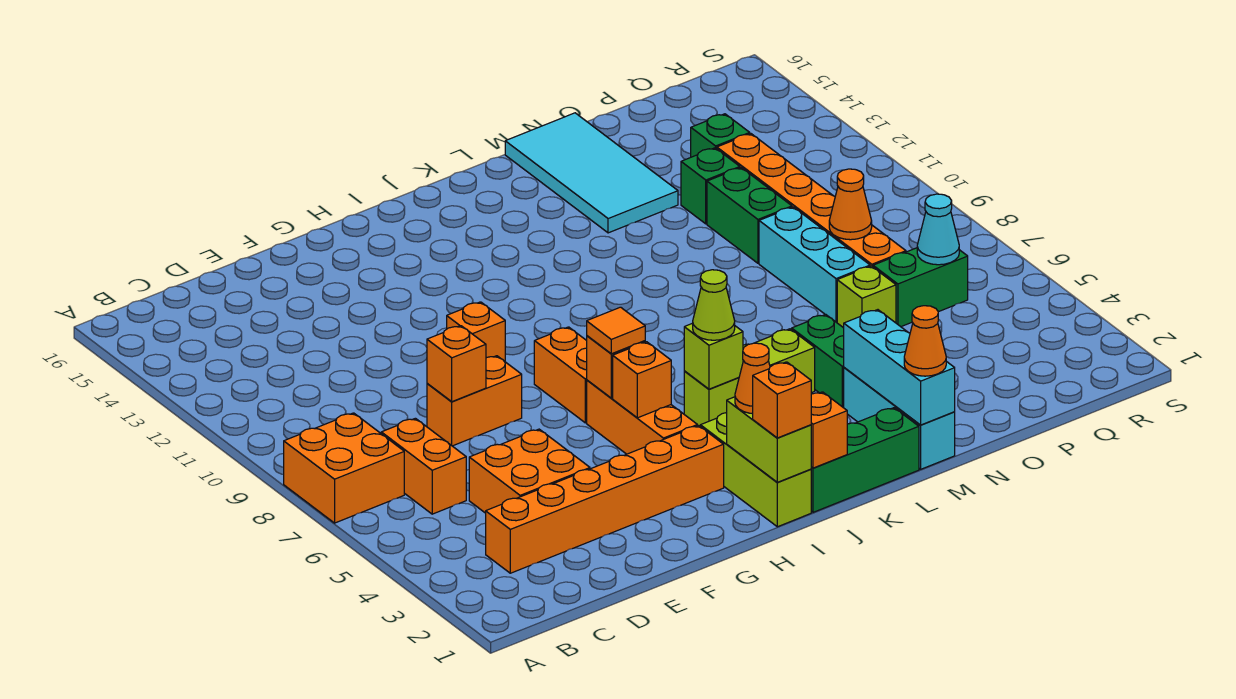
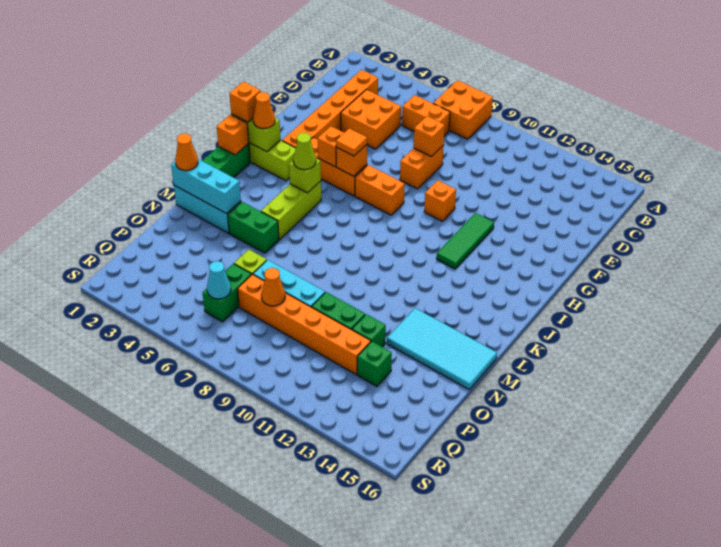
none -> green tile G12:I12 level 1

